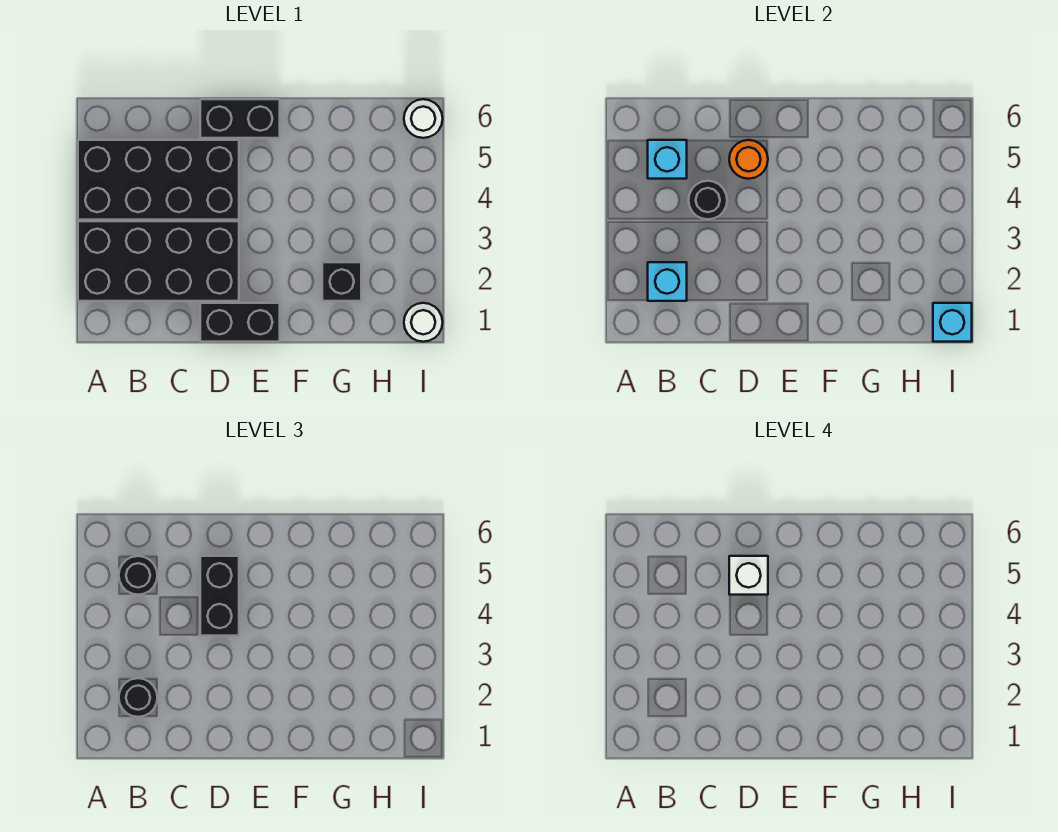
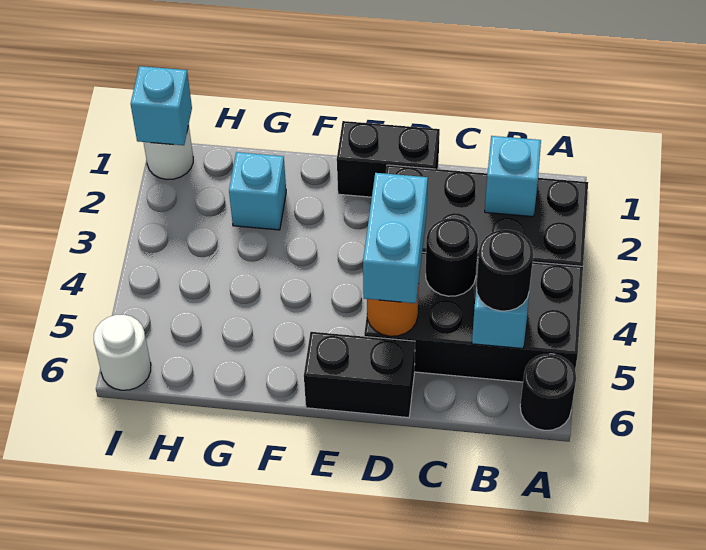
black round brick B2 level 3 -> black round brick A6 level 1
black brick D4:D5 level 3 -> cyan brick D4:D5 level 3
white brick D5 level 4 -> none
black brick G2 level 1 -> cyan brick G2 level 1

